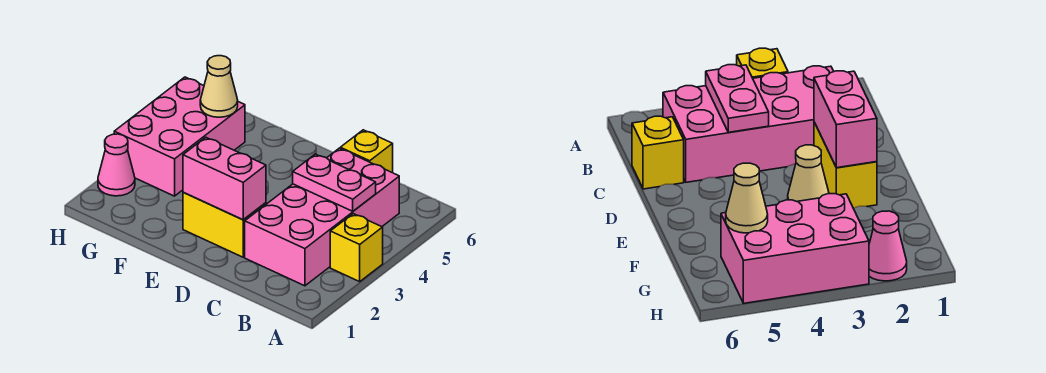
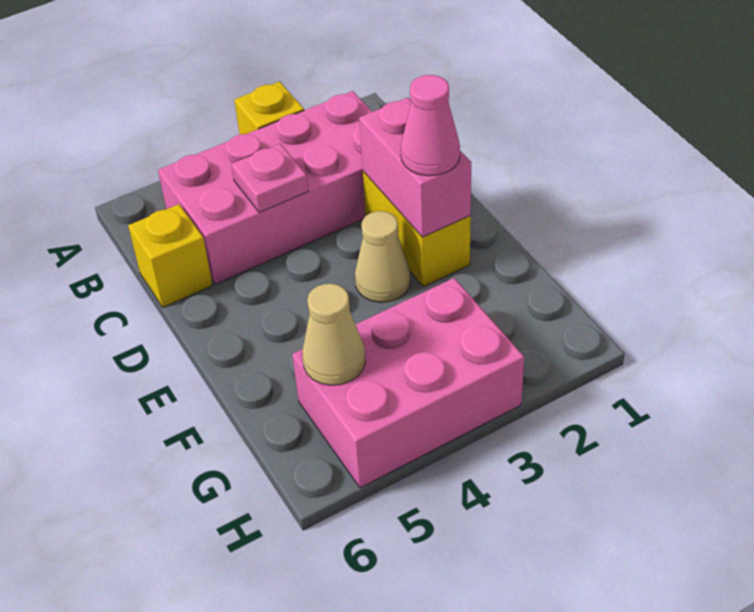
pink plate B4:C4 level 2 -> pink plate C4 level 2
pink cone H2 level 1 -> pink cone E2 level 3

